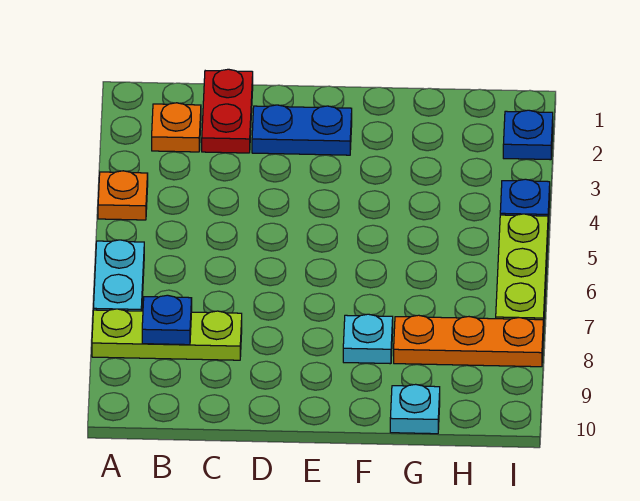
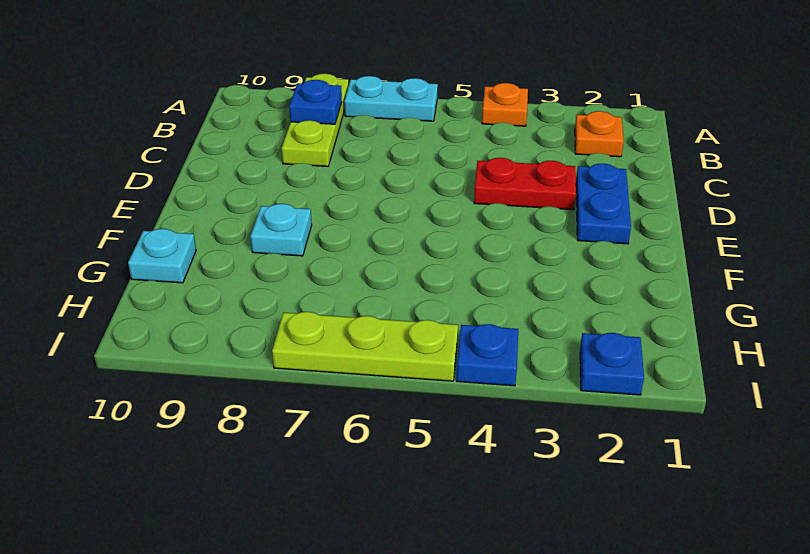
red plate C1:C2 level 1 -> red plate D3:D4 level 1
orange plate G8:I8 level 1 -> none

